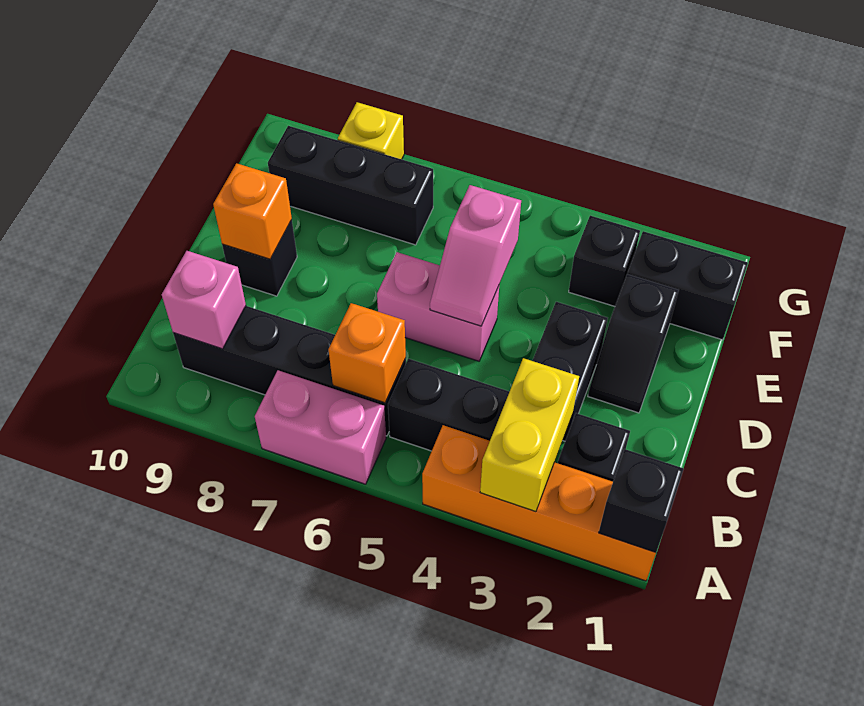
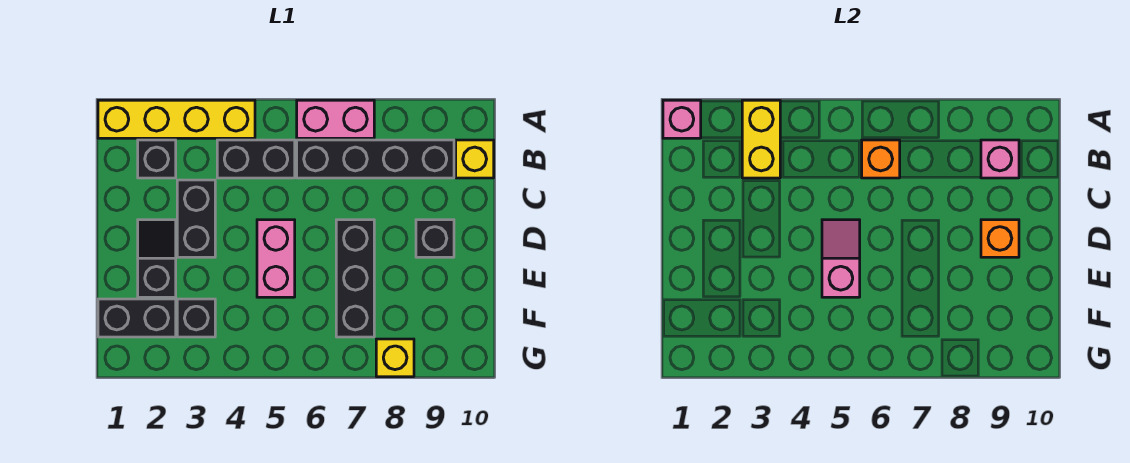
orange brick A1:A4 level 1 -> yellow brick A1:A4 level 1
black brick A1 level 2 -> pink brick A1 level 2
none -> yellow brick B10 level 1
pink brick D5:D6 level 1 -> pink brick D5:E5 level 1
black brick F7:F9 level 1 -> black brick D7:F7 level 1

